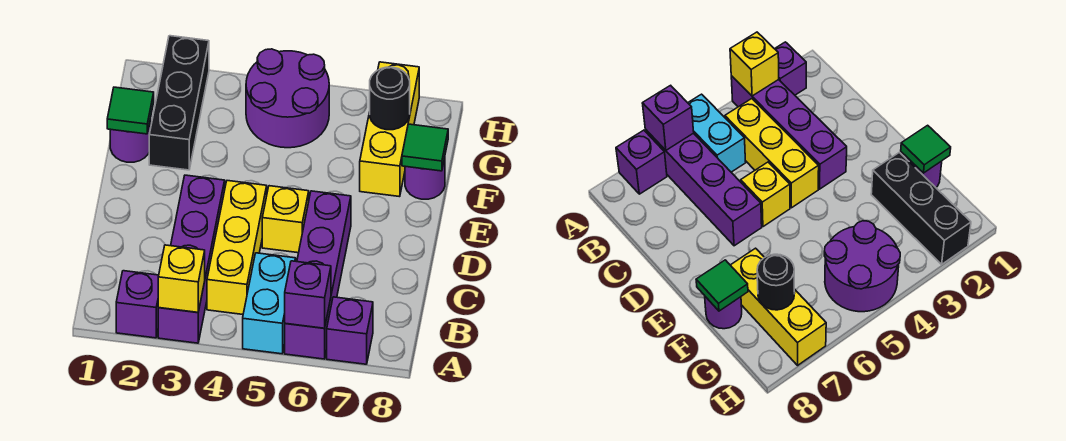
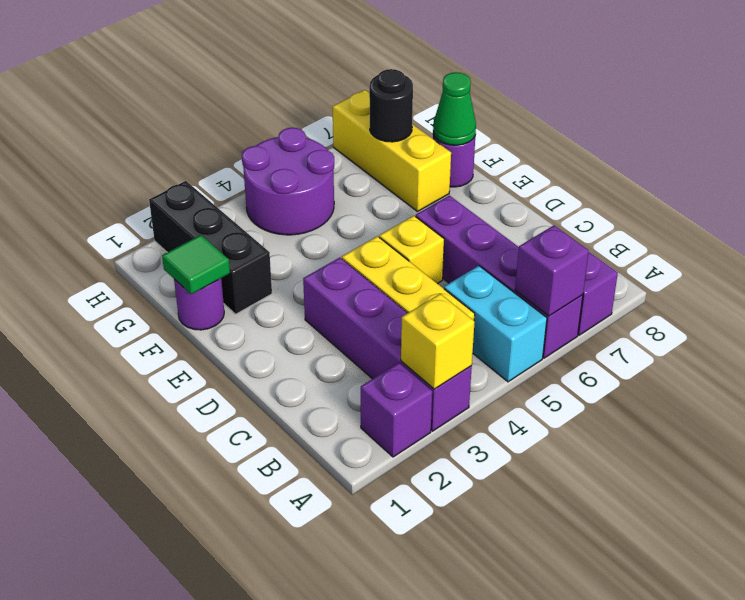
green tile F8 level 2 -> green cone F8 level 2

